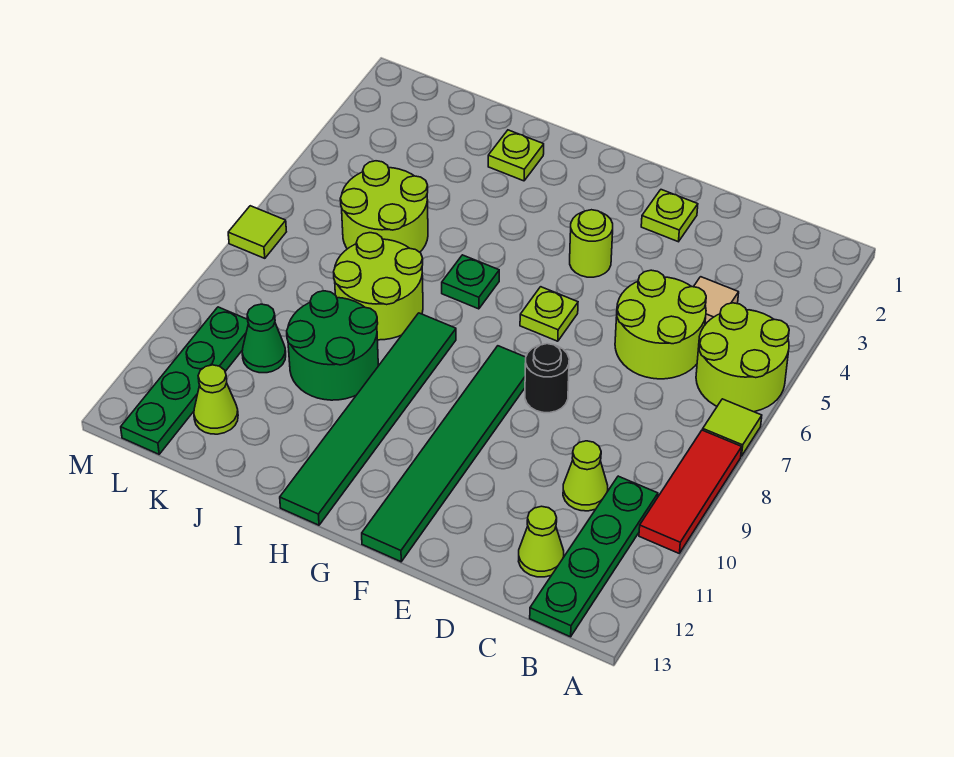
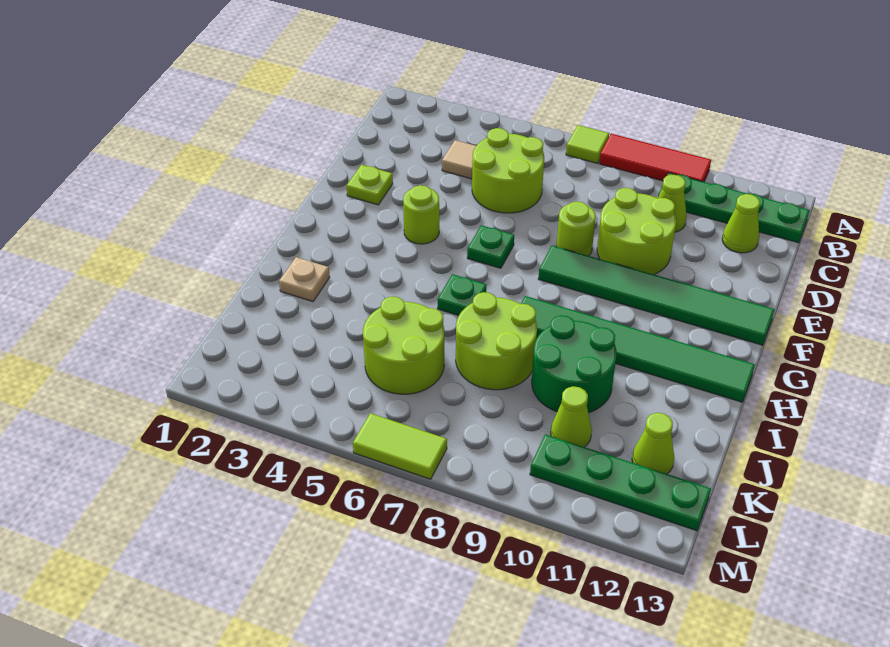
lime round brick A5:B6 level 1 -> lime round brick D9:E10 level 1
black round brick E8 level 1 -> lime round brick E8 level 1
lime plate F6 level 1 -> green plate F6 level 1
lime plate I2 level 1 -> tan plate I2 level 1
green cone K10 level 1 -> lime cone K10 level 1
lime tile M7 level 1 -> lime tile M6:M7 level 1

